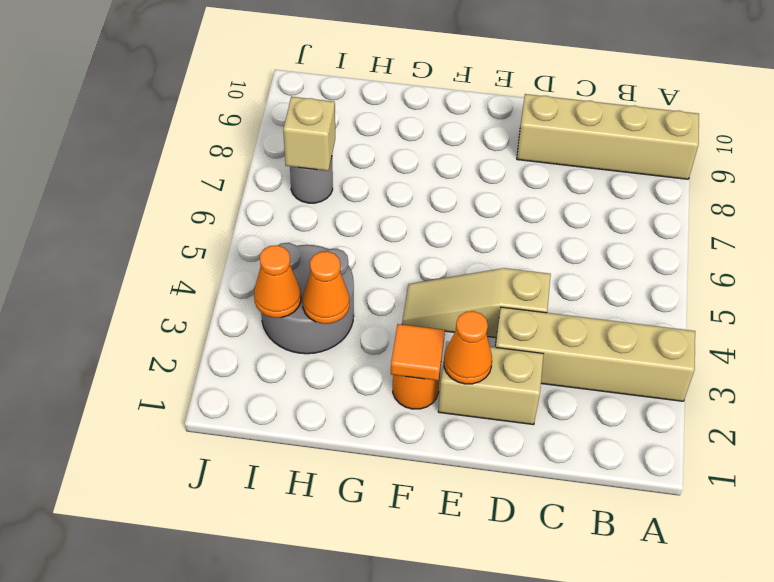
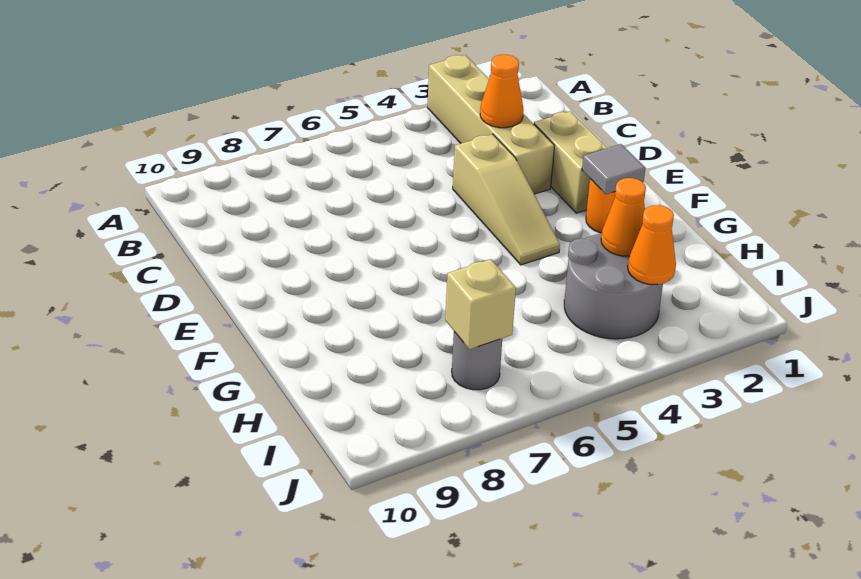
tan brick A9:D9 level 1 -> none
orange cone E2 level 2 -> orange cone C3 level 2
orange tile F2 level 2 -> grey tile F2 level 2

